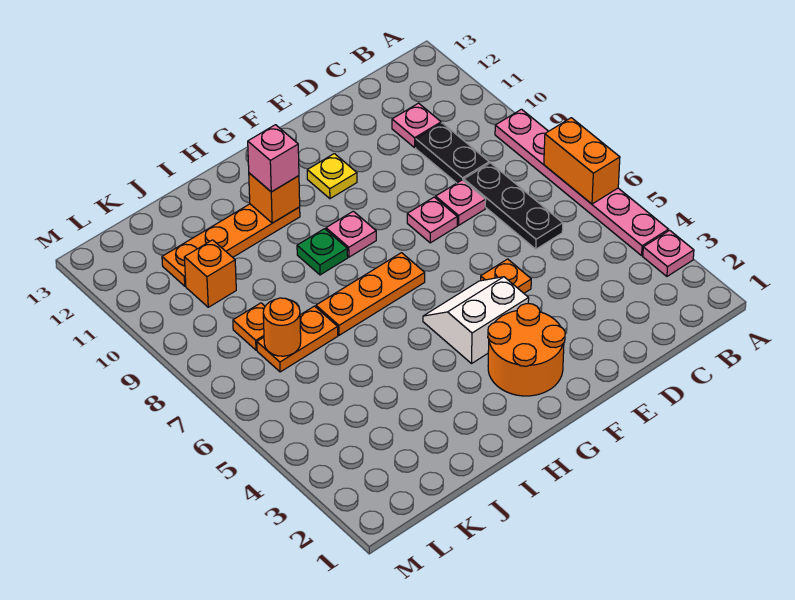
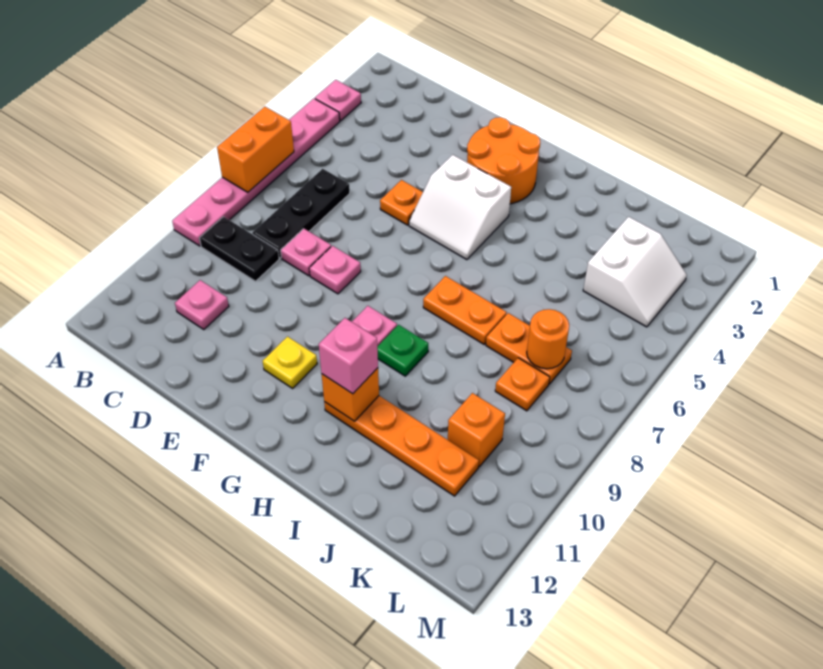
black plate C9:C10 level 1 -> black plate B9:C9 level 1
orange plate G7:I7 level 1 -> orange plate H7:I7 level 1
none -> white slope K3:L4 level 1 top K

